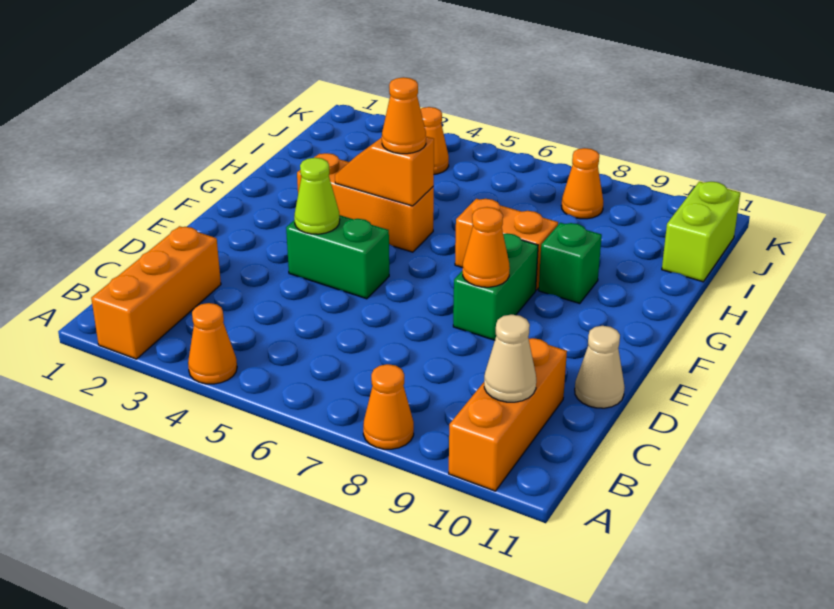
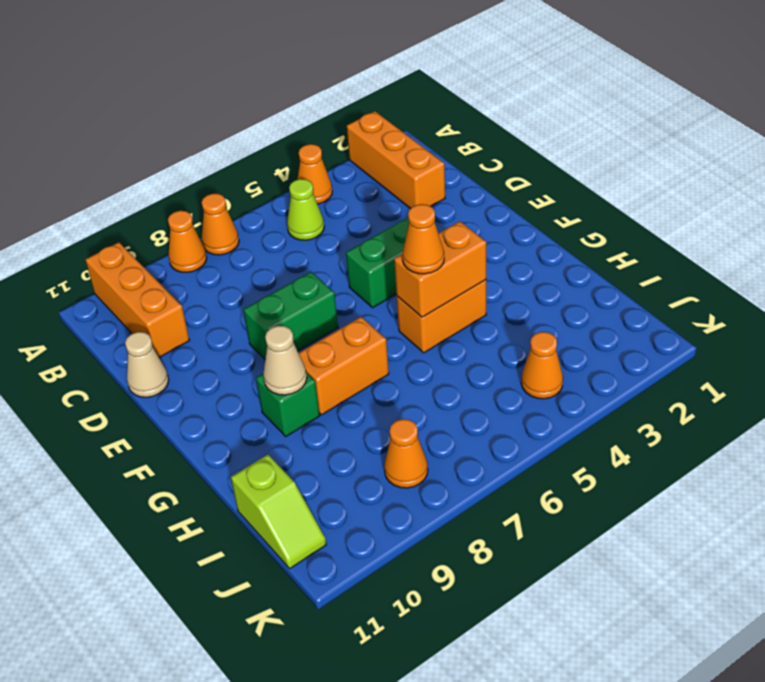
tan cone B10 level 2 -> tan cone G9 level 2
lime cone E4 level 2 -> lime cone B5 level 1
green brick E8:F8 level 1 -> green brick E7:E8 level 1
orange cone E8 level 2 -> orange cone A7 level 1
orange brick G3:G5 level 1 -> orange brick G4:G5 level 1
orange slope G4:G5 level 2 top 5 -> orange brick G4:G5 level 2
lime brick I11:J11 level 1 -> lime slope I11:J11 level 1 top I

